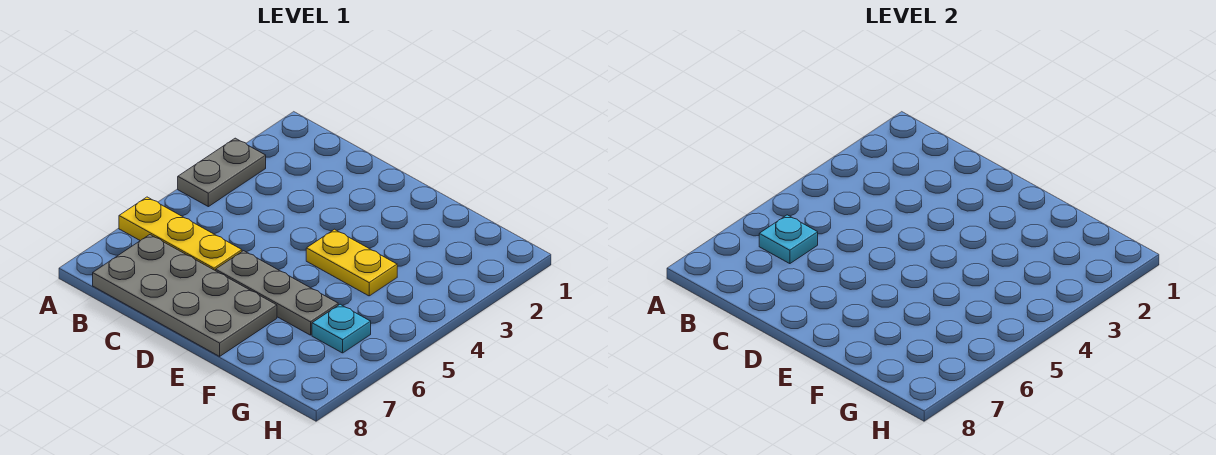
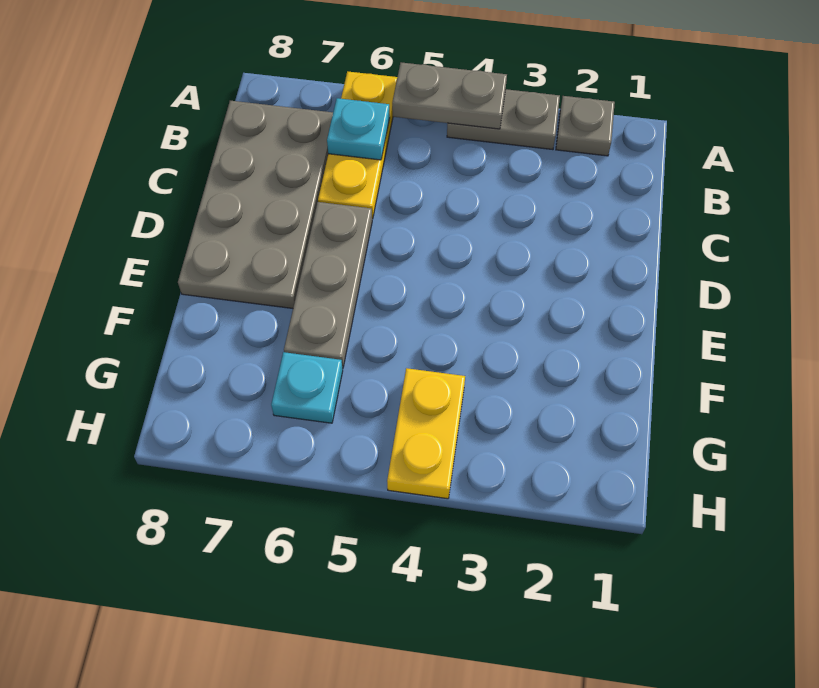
none -> grey plate A2 level 1
none -> grey plate A4:A5 level 2
yellow plate E4:F4 level 1 -> yellow plate G4:H4 level 1

